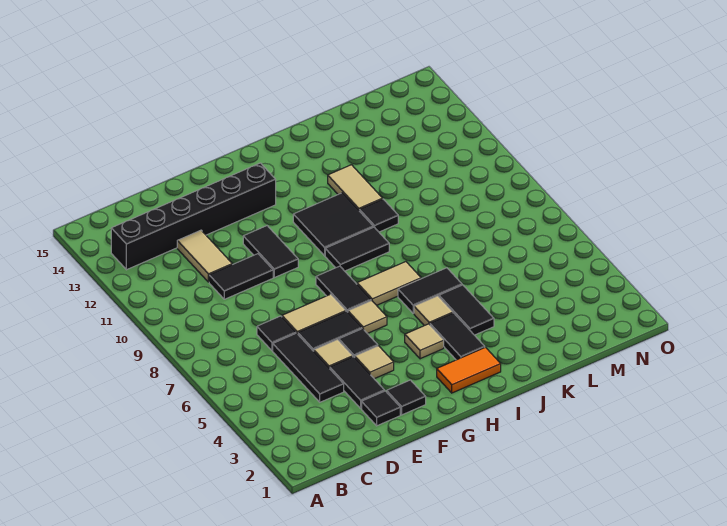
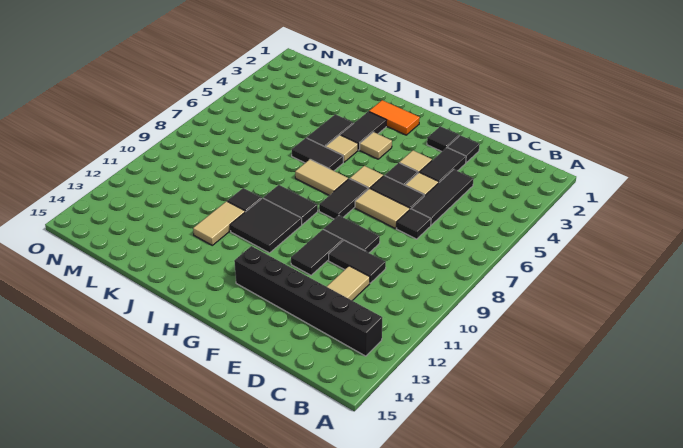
none -> black tile E9:F9 level 1

